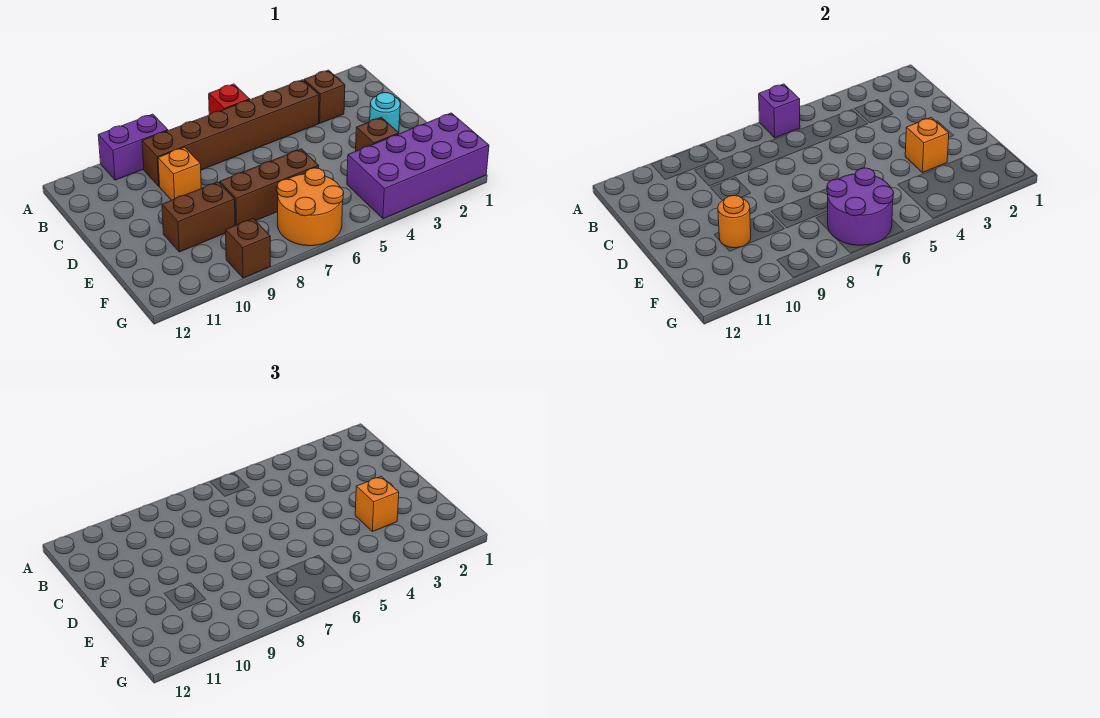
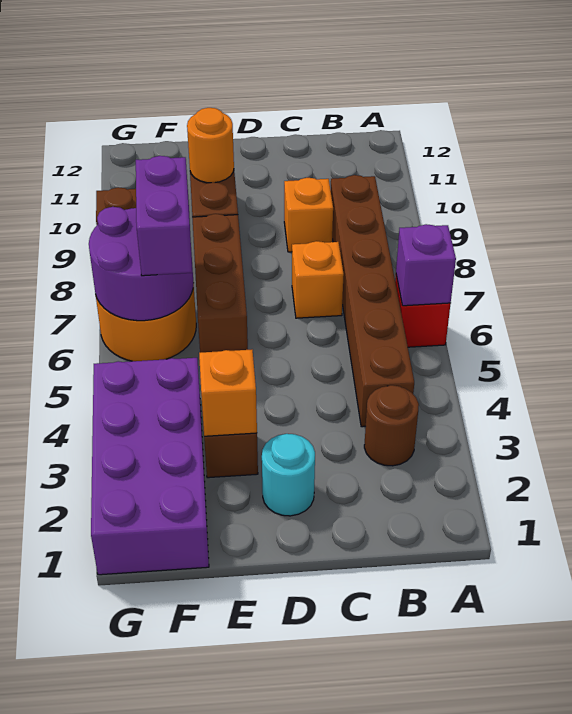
purple brick A9:A10 level 1 -> purple brick F6:F7 level 3
brown brick B3 level 1 -> brown round brick B3 level 1
orange brick E3 level 3 -> orange brick C7 level 1

